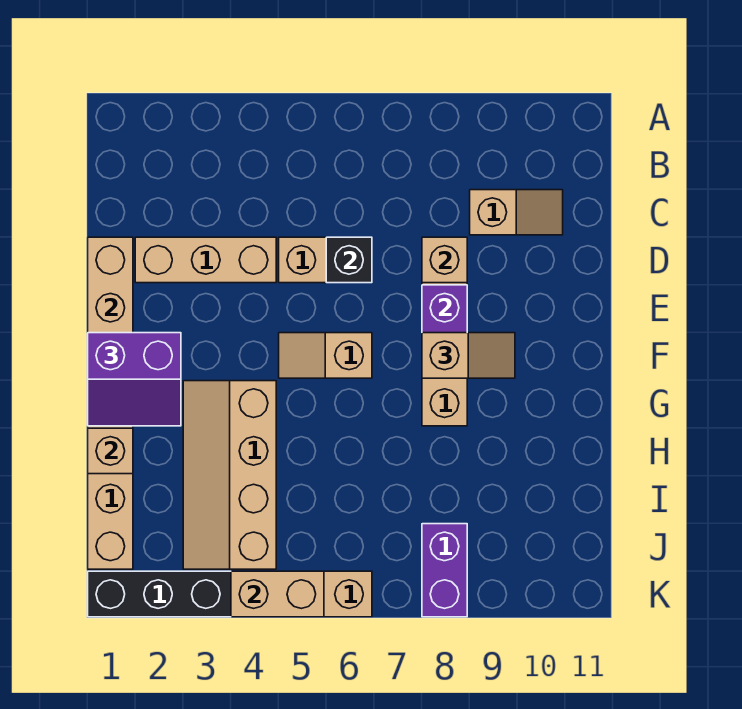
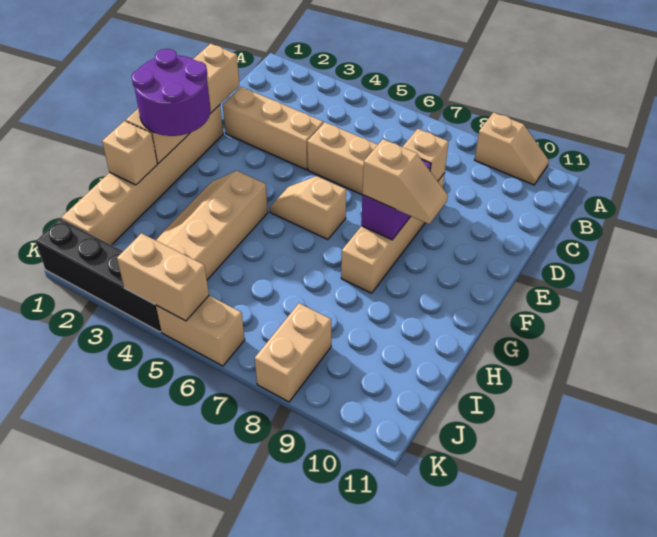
tan slope C9:C10 level 1 top 9 -> tan slope A9:A10 level 1 top 9
black brick D6 level 2 -> none
purple slope F1:G2 level 3 top F -> purple round brick F1:G2 level 3
purple brick J8:K8 level 1 -> tan brick J8:K8 level 1

